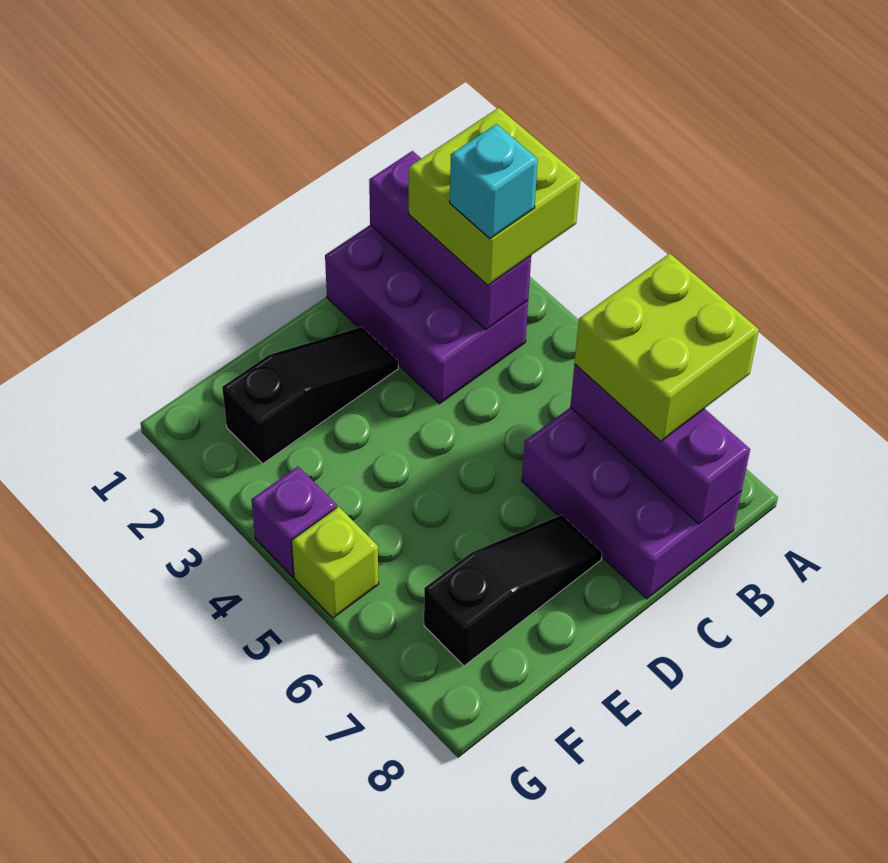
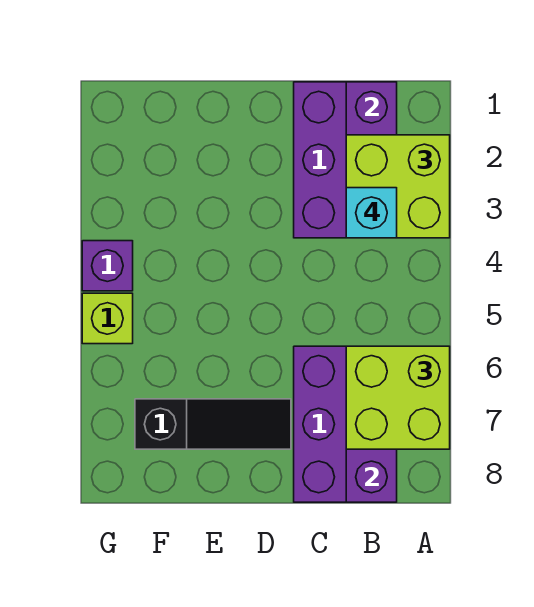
black slope D2:F2 level 1 top F -> none

